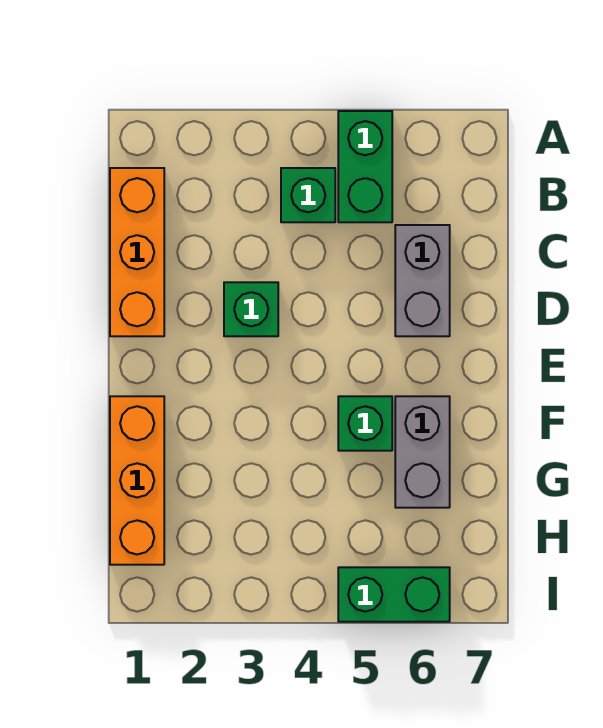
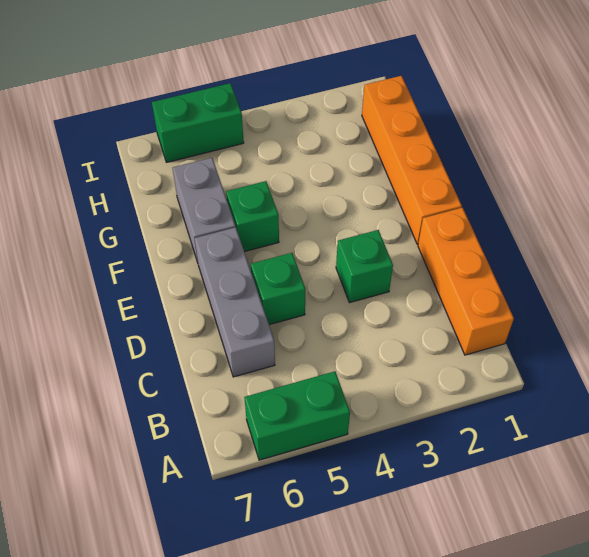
green brick A5:B5 level 1 -> green brick A5:A6 level 1
green brick B4 level 1 -> green brick D5 level 1
grey brick C6:D6 level 1 -> grey brick C6:E6 level 1
orange brick F1:H1 level 1 -> orange brick E1:H1 level 1

